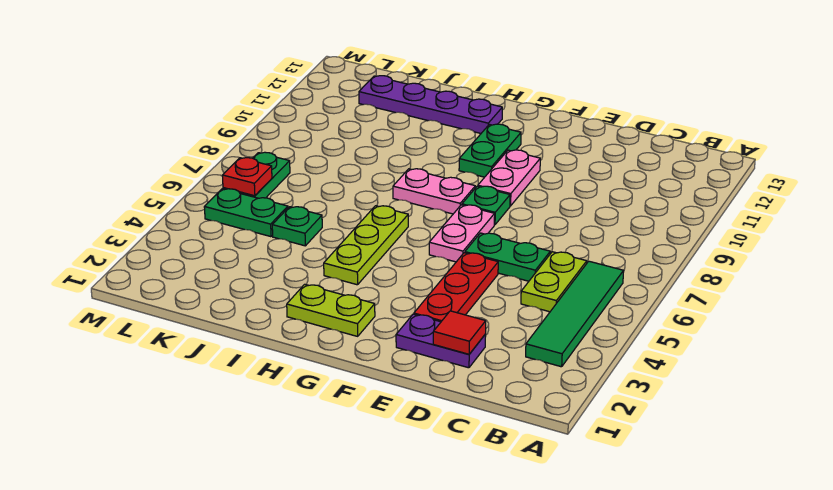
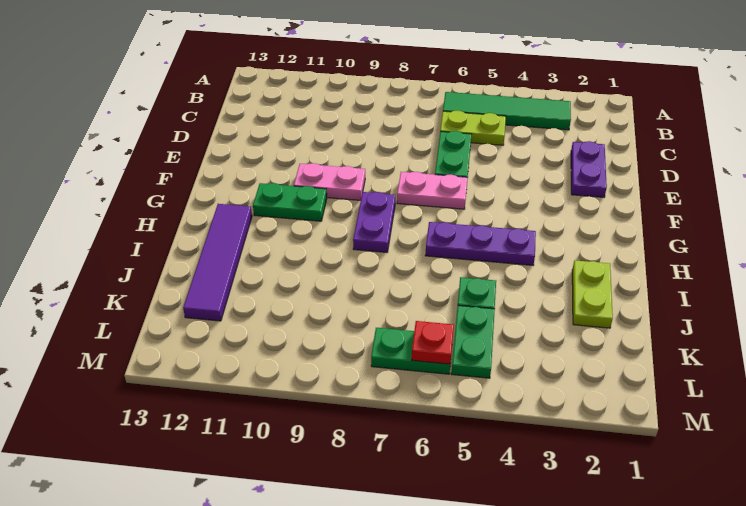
red tile D2 level 2 -> none
red plate E3:E5 level 1 -> none
green plate F8 level 1 -> none
lime plate G2:H2 level 1 -> lime plate I2:J2 level 1
pink plate G8:H8 level 1 -> purple plate G8:H8 level 1
lime plate H4:H6 level 1 -> purple plate H4:H6 level 1
purple plate H12:K12 level 1 -> purple tile H12:K12 level 1

